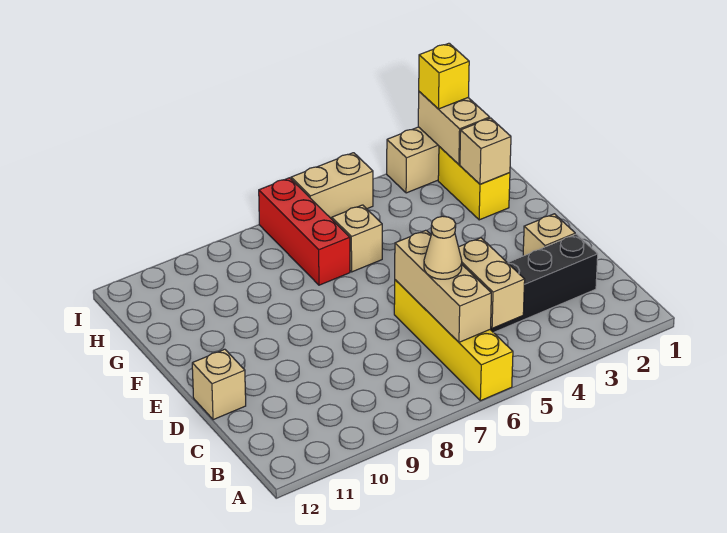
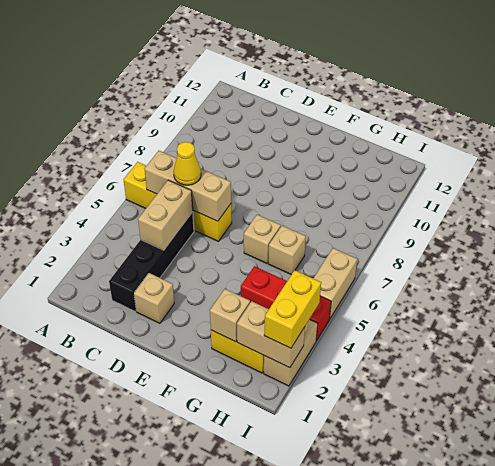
tan brick B5:C5 level 2 -> tan brick C4:C5 level 2
tan cone C6 level 3 -> yellow cone C6 level 3
tan brick D12 level 1 -> tan brick F6 level 1
red brick G7:I7 level 1 -> red brick G4:I4 level 1
yellow brick I2 level 3 -> yellow brick I2:I3 level 3

